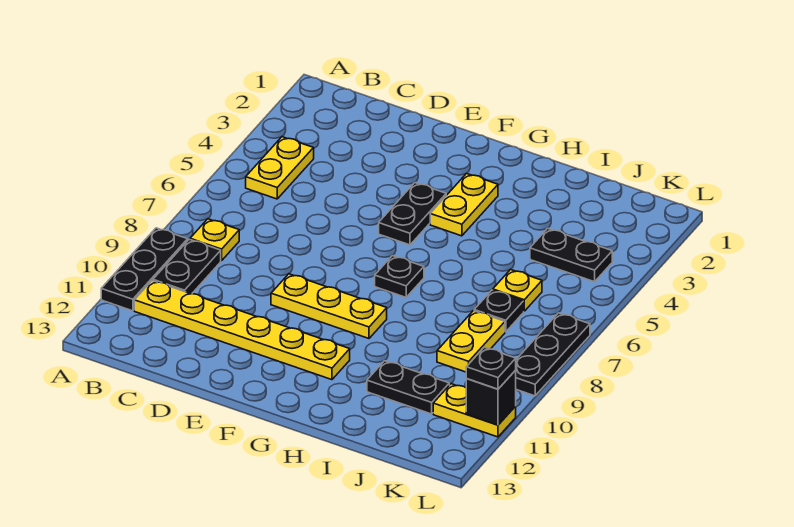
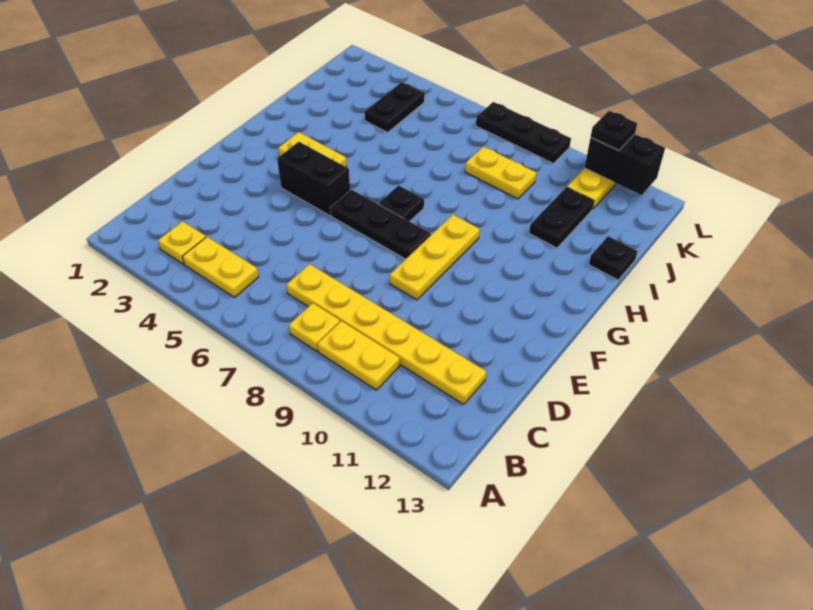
black plate A9:A11 level 1 -> black plate F6:F8 level 1
black plate B9:B10 level 1 -> yellow plate B9:B10 level 1
yellow plate B11:G11 level 1 -> yellow plate C7:C12 level 1
black plate F4:F5 level 1 -> black brick F4:F5 level 1
yellow plate J6 level 1 -> yellow plate B3 level 1
black plate J7 level 1 -> black plate I13 level 1
black brick L11 level 2 -> black brick L11:L12 level 2

